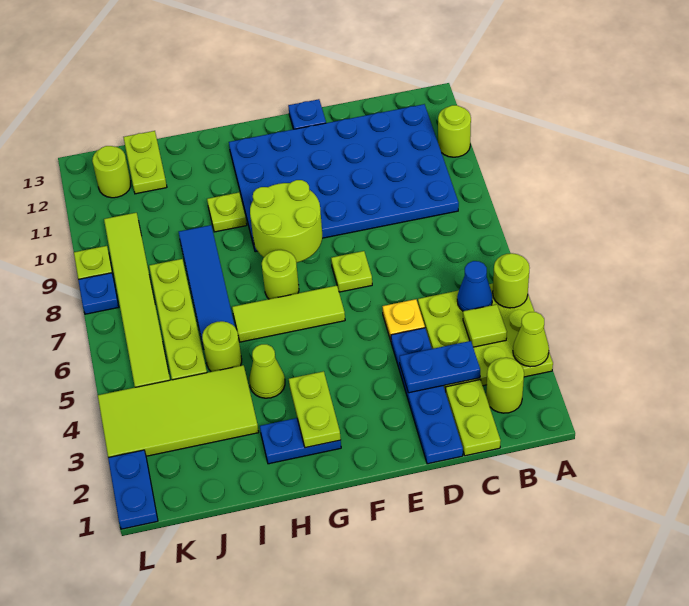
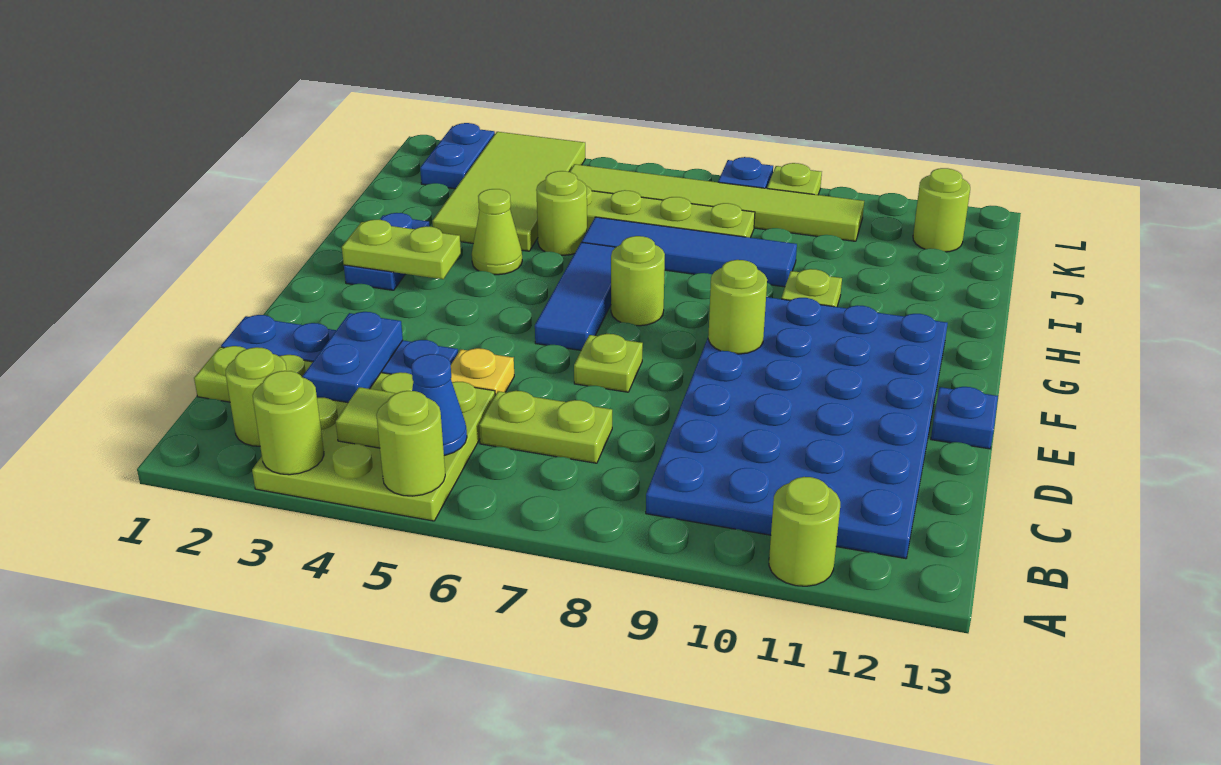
lime cone A3 level 2 -> lime round brick A3 level 2
lime tile F6:H6 level 1 -> blue tile F6:H6 level 1
lime round brick F8:G9 level 2 -> lime round brick F9 level 2
lime plate J12:J13 level 1 -> lime plate C6:C7 level 1
blue plate L1:L2 level 1 -> blue plate K2:L2 level 1

